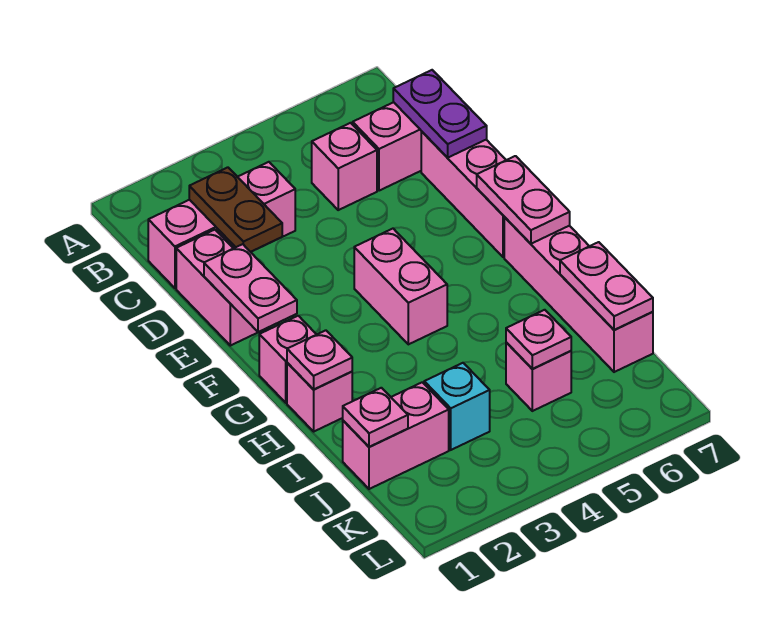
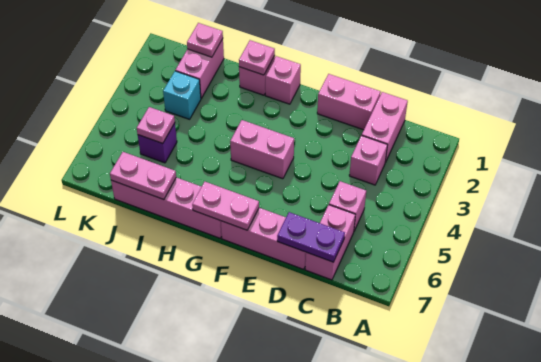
brown plate C2:D2 level 2 -> none
pink plate E1:F1 level 2 -> none
pink brick J5 level 1 -> purple brick J5 level 1

